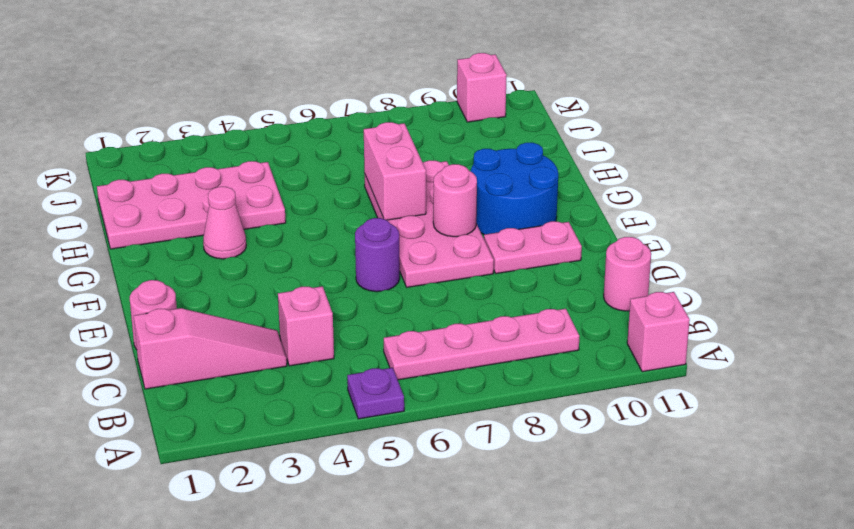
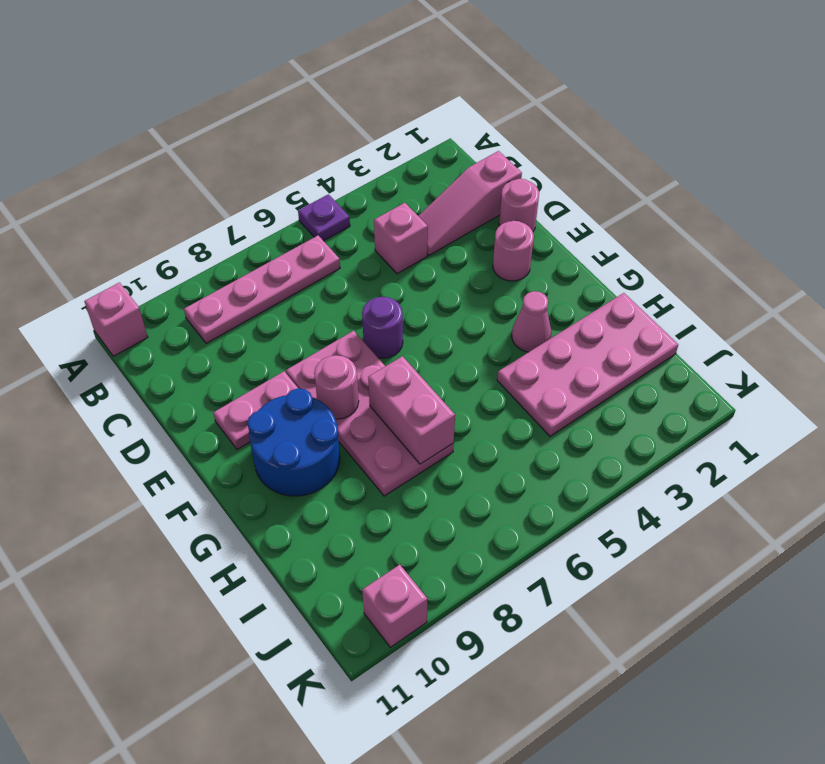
pink round brick C11 level 1 -> pink round brick E2 level 1

